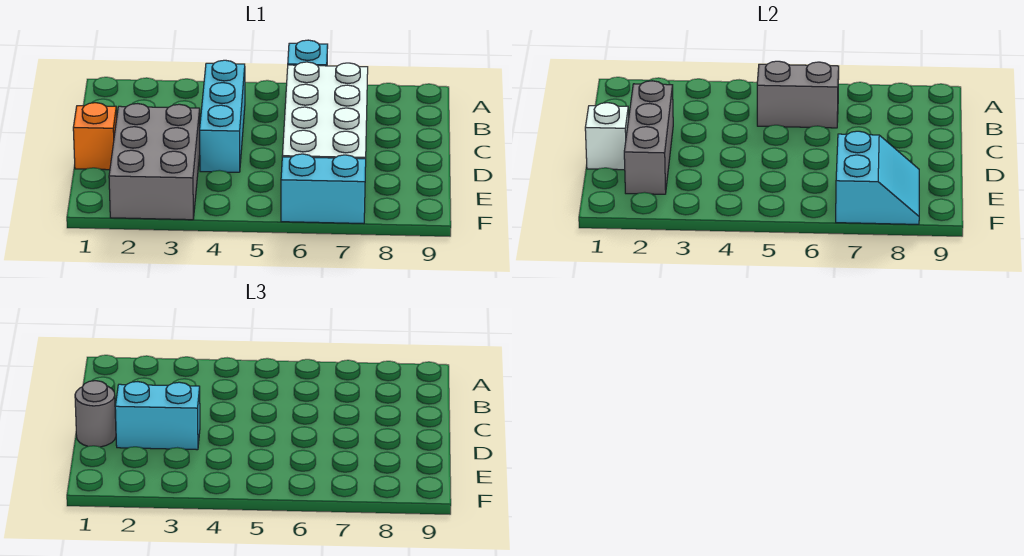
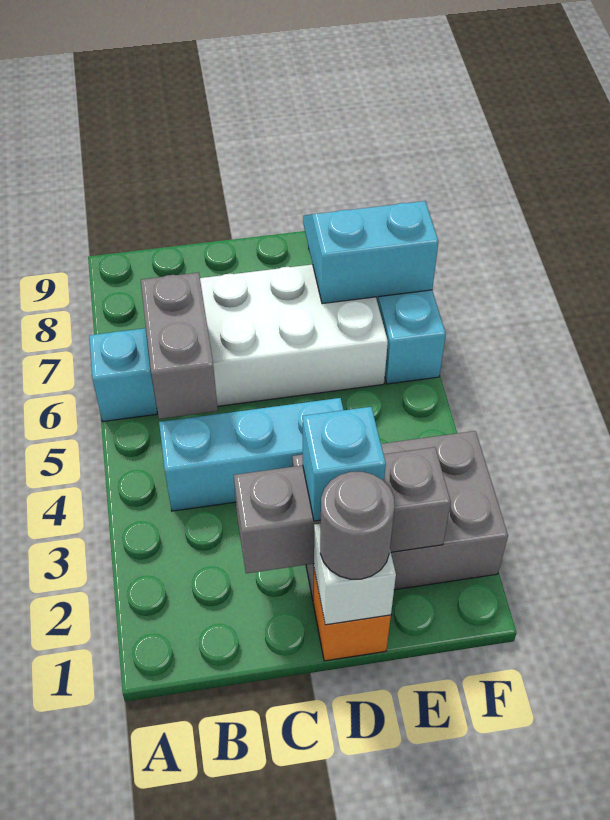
cyan brick D2:D3 level 3 -> cyan brick D2 level 3

